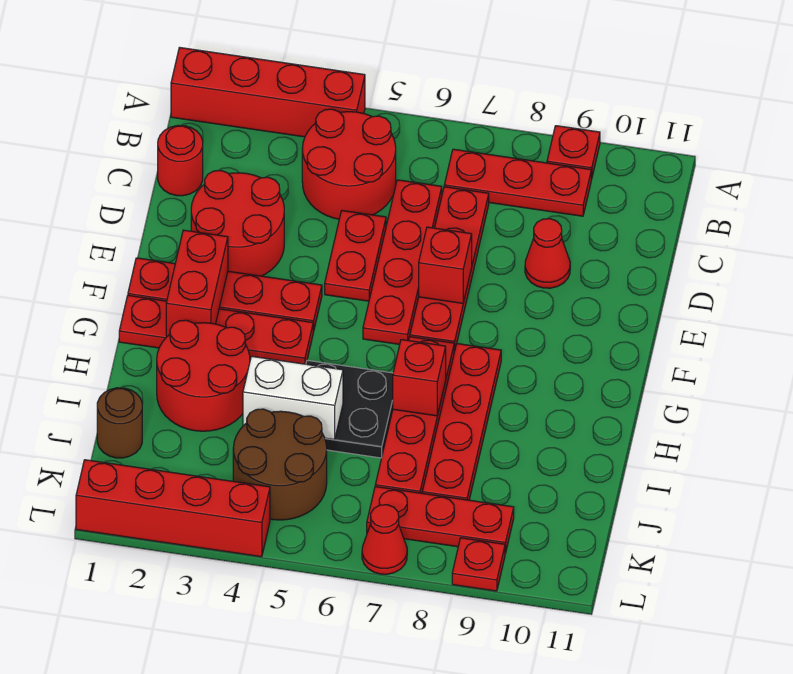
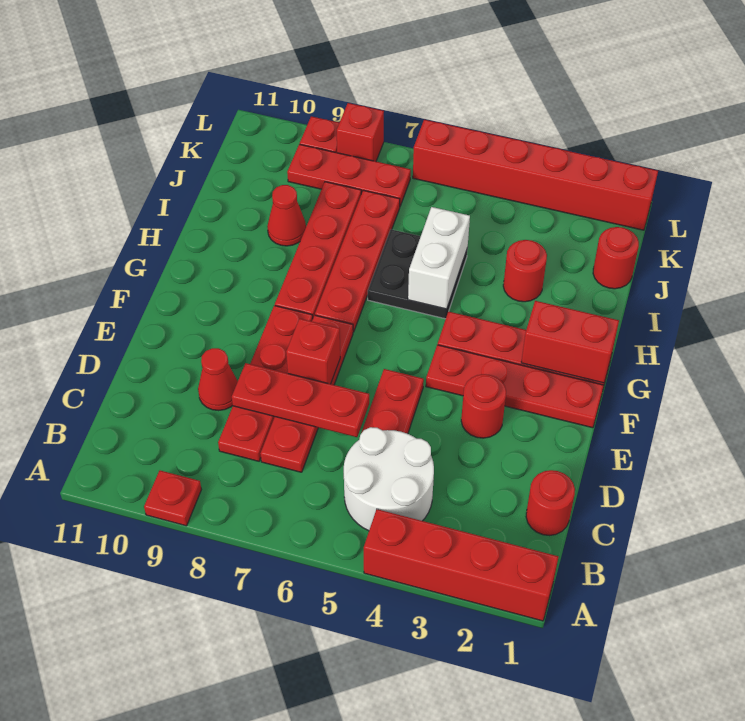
red round brick B4:C5 level 1 -> white round brick B4:C5 level 1
red plate B7:B9 level 1 -> red plate D6:D8 level 2
red plate C6:F6 level 1 -> red plate C8:F8 level 1
red round brick D2:E3 level 1 -> red round brick E3 level 1
red brick F2:G2 level 2 -> red brick G1:G2 level 2
red round brick H2:I3 level 1 -> red round brick I3 level 1
red brick H7 level 2 -> red brick L8 level 1
white brick I4:I5 level 2 -> white brick H5:I5 level 2
brown round brick J1 level 1 -> red round brick J1 level 1
brown round brick J4:K5 level 1 -> none
red brick L1:L4 level 1 -> red brick L1:L6 level 1
red cone L7 level 1 -> red cone I9 level 1

